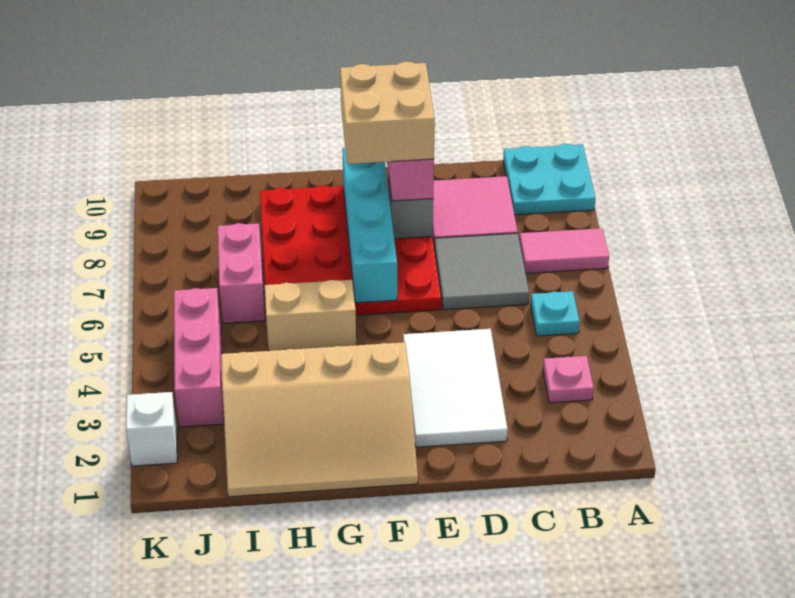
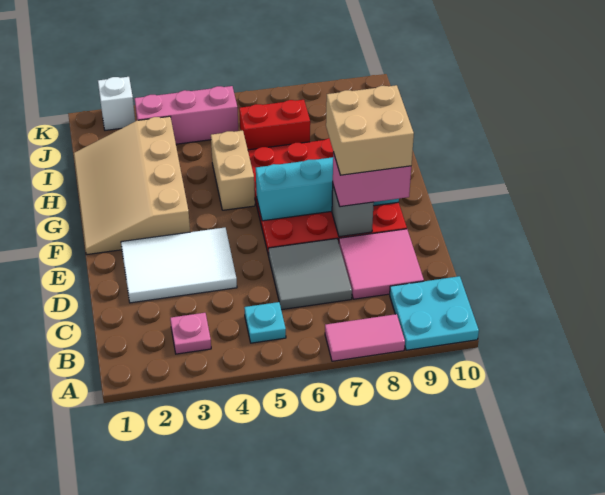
pink tile A7:B7 level 1 -> pink tile A7:A8 level 1
pink brick I6:I7 level 1 -> red brick I6:I7 level 1

